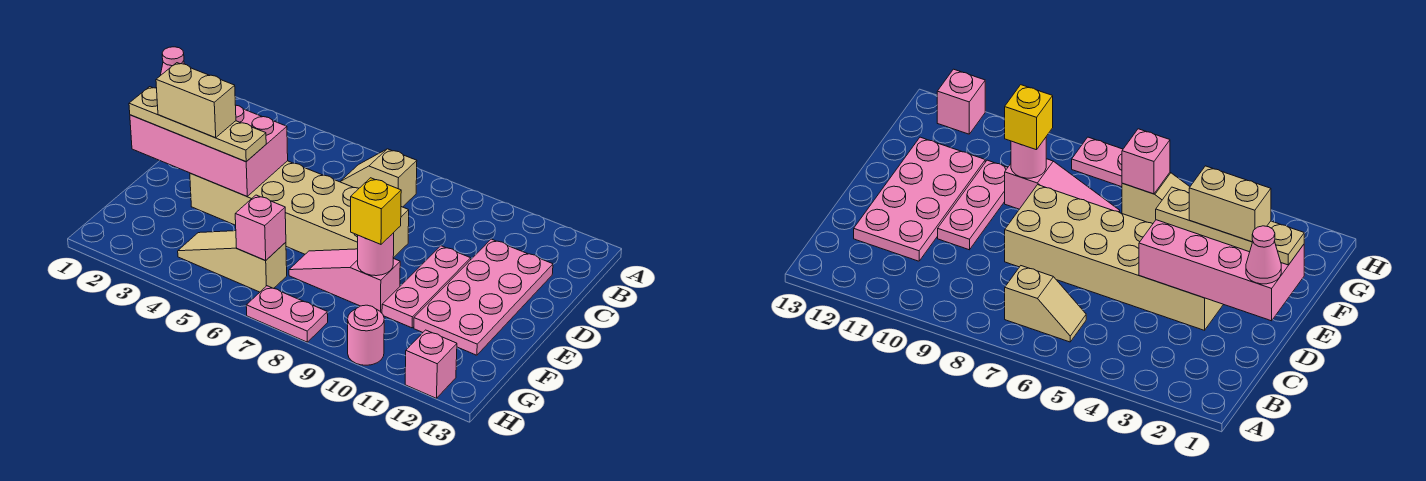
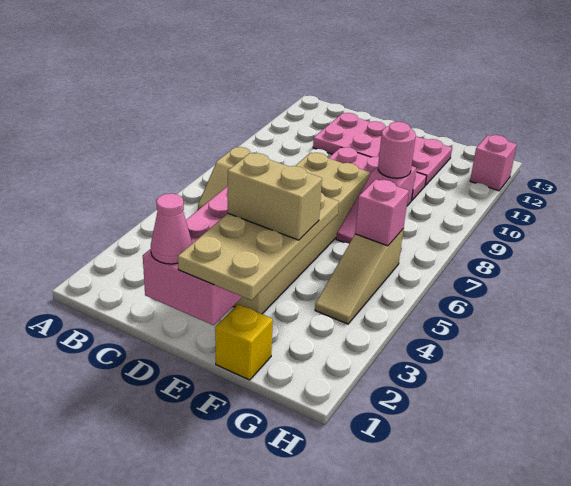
tan plate E1:E4 level 3 -> tan plate E1:F4 level 3
tan brick E2:E3 level 4 -> tan brick E3:F3 level 4
yellow brick F9 level 3 -> yellow brick F1 level 1
pink plate H7:H8 level 1 -> none
pink round brick H10 level 1 -> none

